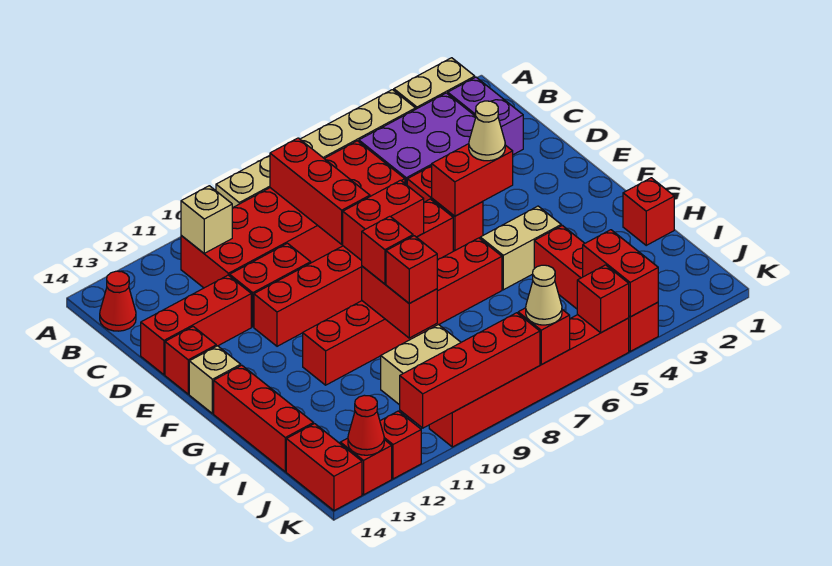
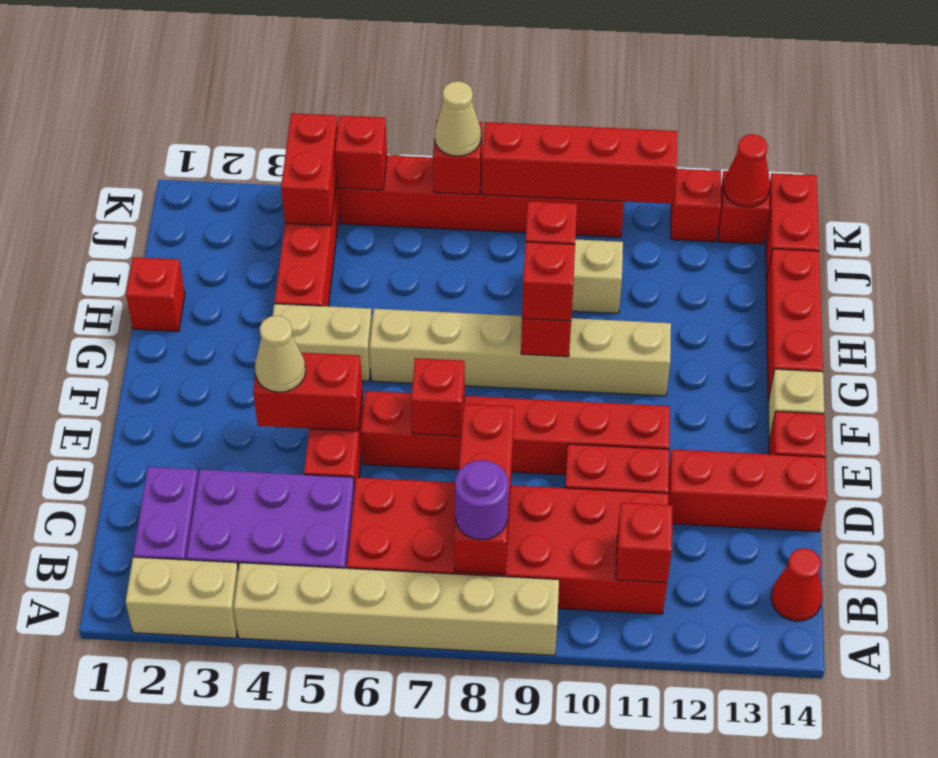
none -> purple round brick B8 level 3
tan brick B11 level 2 -> red brick B11 level 2
red brick E7:E8 level 2 -> red brick E7 level 2
red brick G6:G11 level 1 -> tan brick G6:G11 level 1

